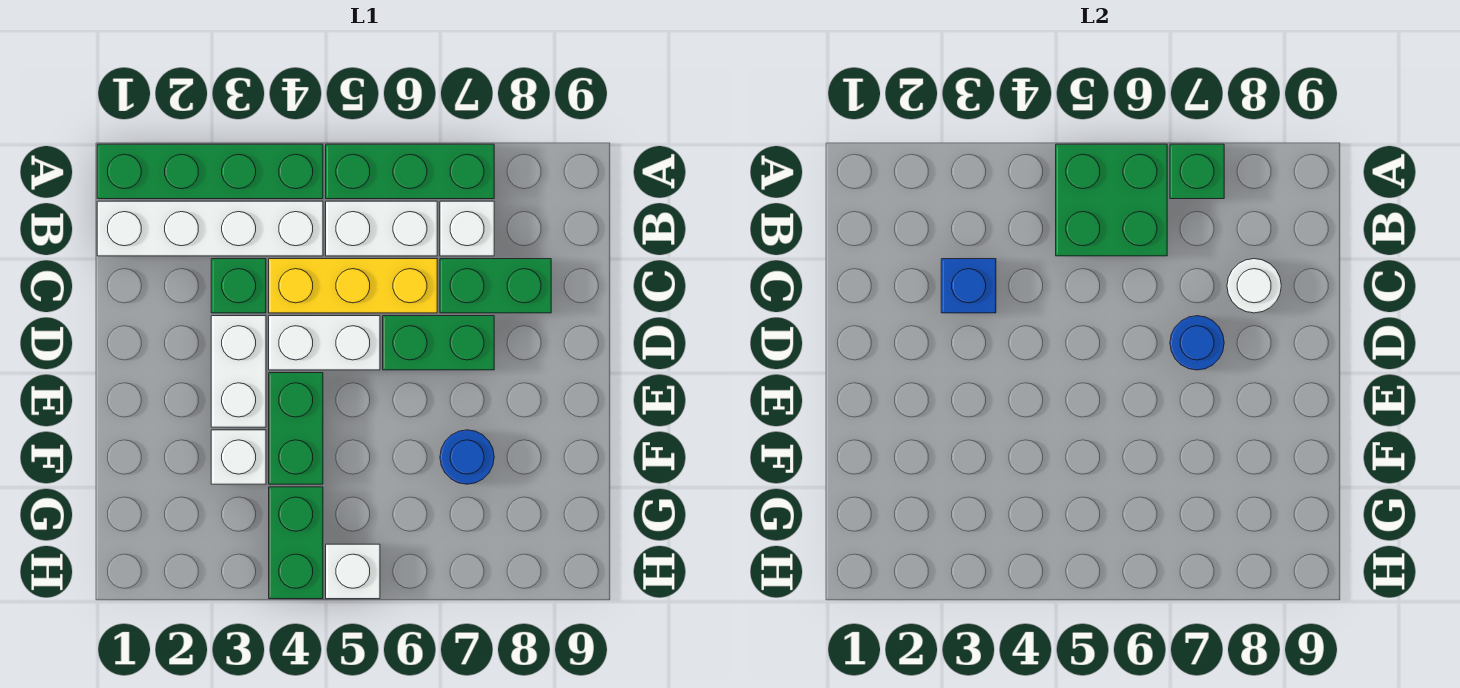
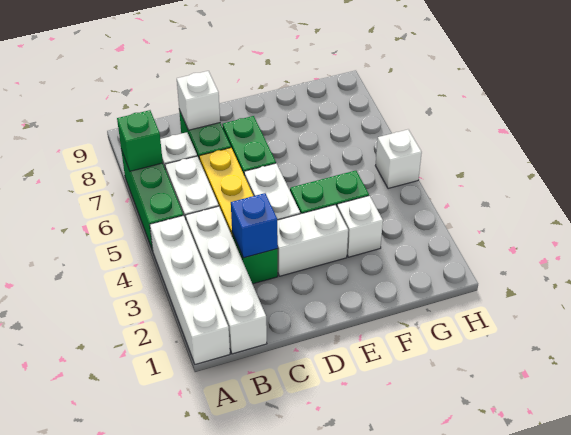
green brick A1:A4 level 1 -> white brick A1:A4 level 1
green brick A5:B6 level 2 -> none
white round brick C8 level 2 -> white brick C8 level 2
blue round brick D7 level 2 -> none
blue round brick F7 level 1 -> none
green brick G4:H4 level 1 -> none

